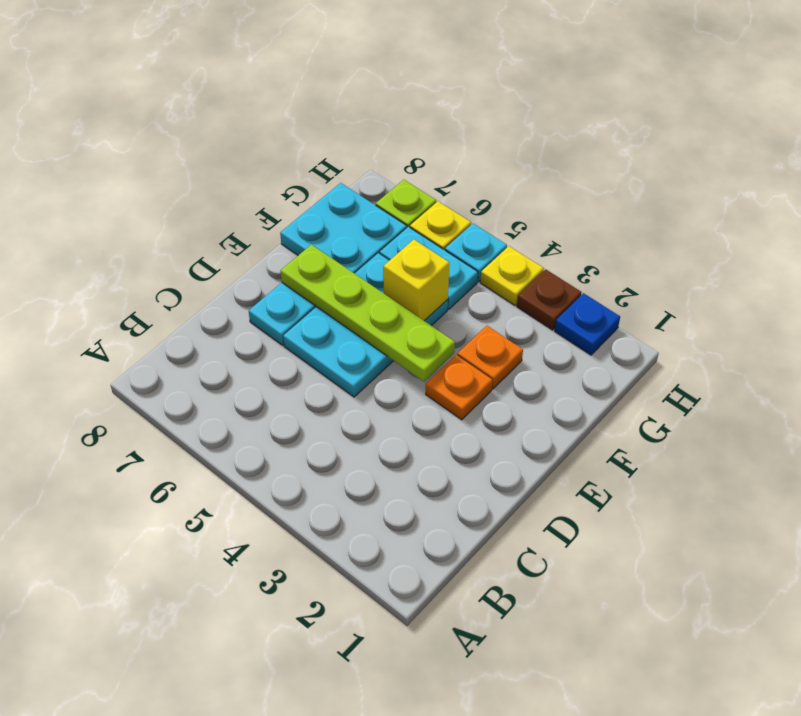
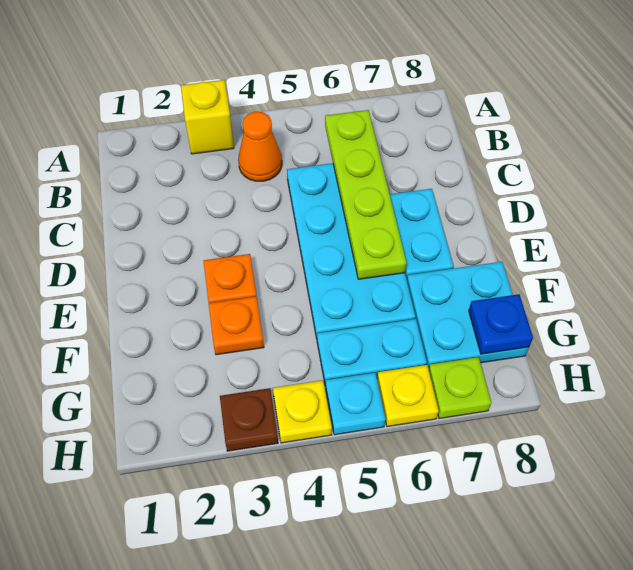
none -> orange cone B4 level 1
cyan plate D5:F6 level 1 -> cyan plate C5:F6 level 1
lime plate E4:E7 level 2 -> lime plate B6:E6 level 2
yellow brick F5 level 2 -> yellow brick A3 level 1
blue plate H2 level 1 -> blue plate G8 level 2

